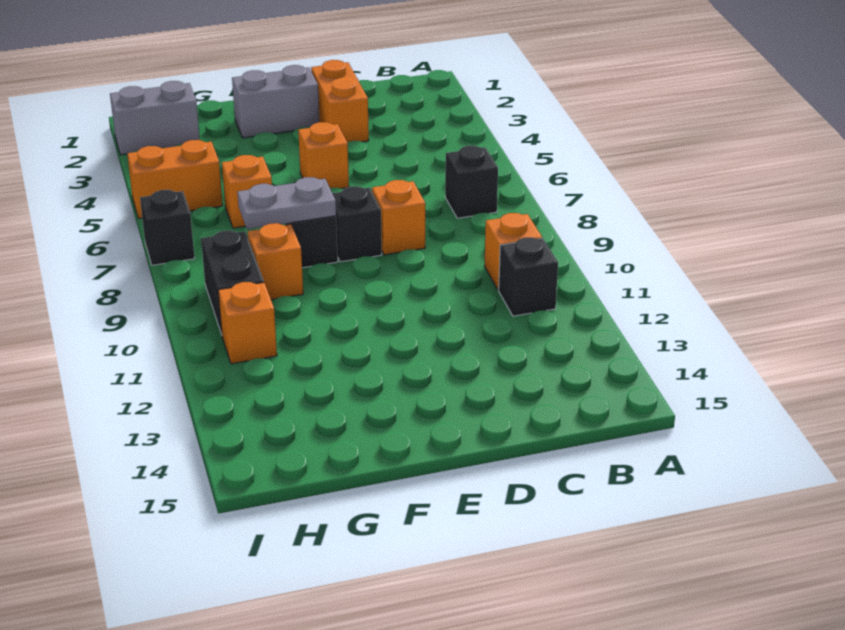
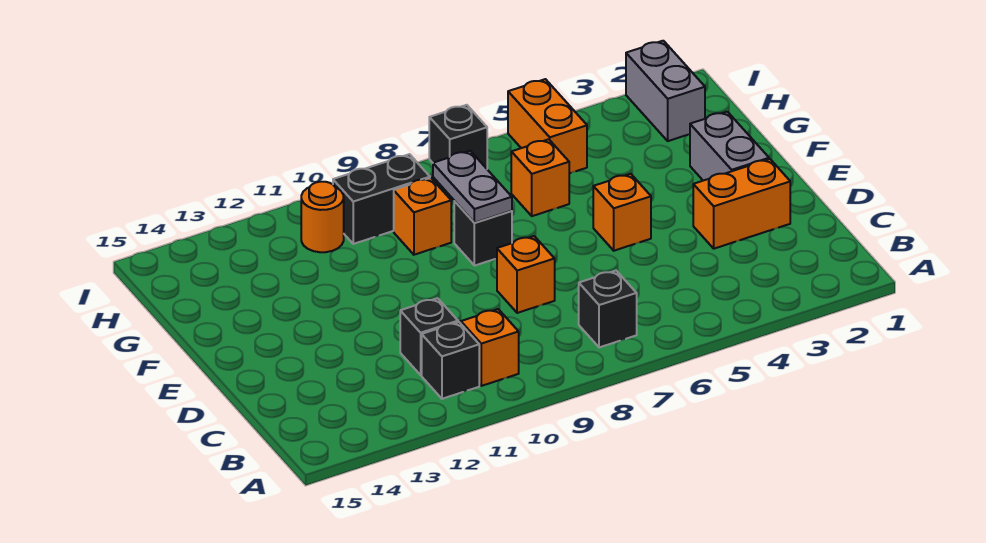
black brick E8 level 1 -> black brick C11 level 1
orange brick H11 level 1 -> orange round brick H11 level 1

